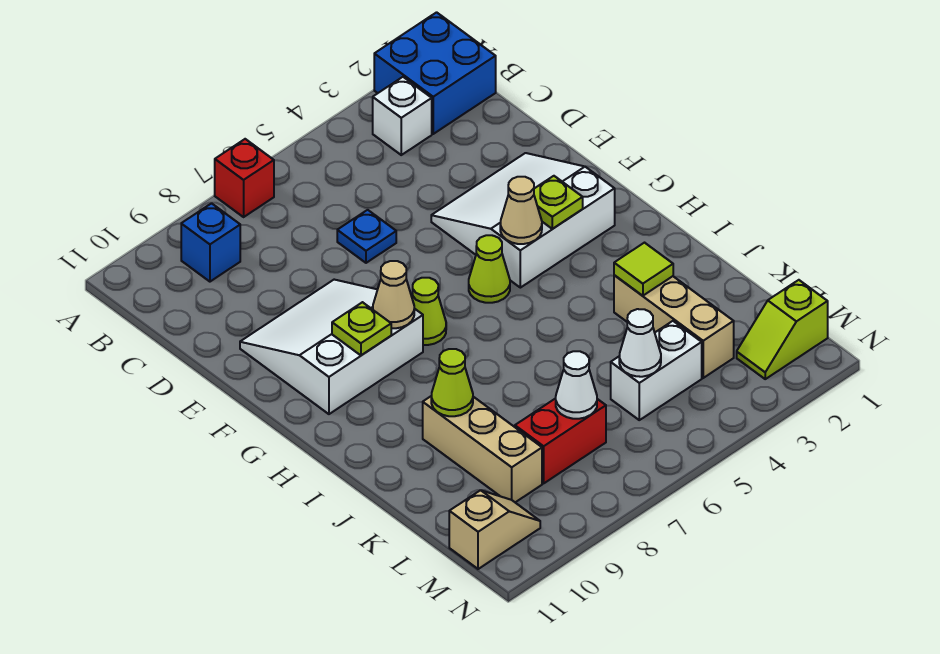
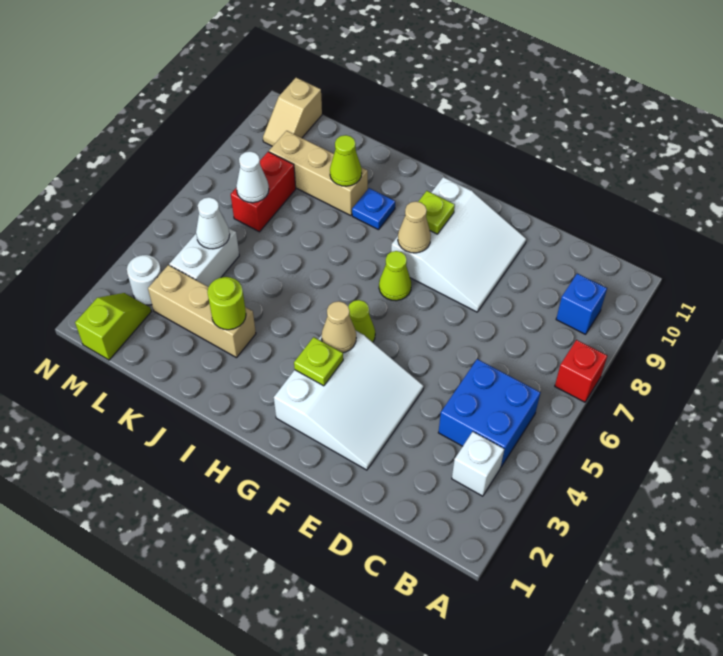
blue brick A1:B2 level 1 -> blue brick B4:C5 level 1
blue plate D6 level 1 -> blue plate I9 level 1
lime tile J3 level 2 -> lime round brick J3 level 2
none -> white round brick M3 level 1

